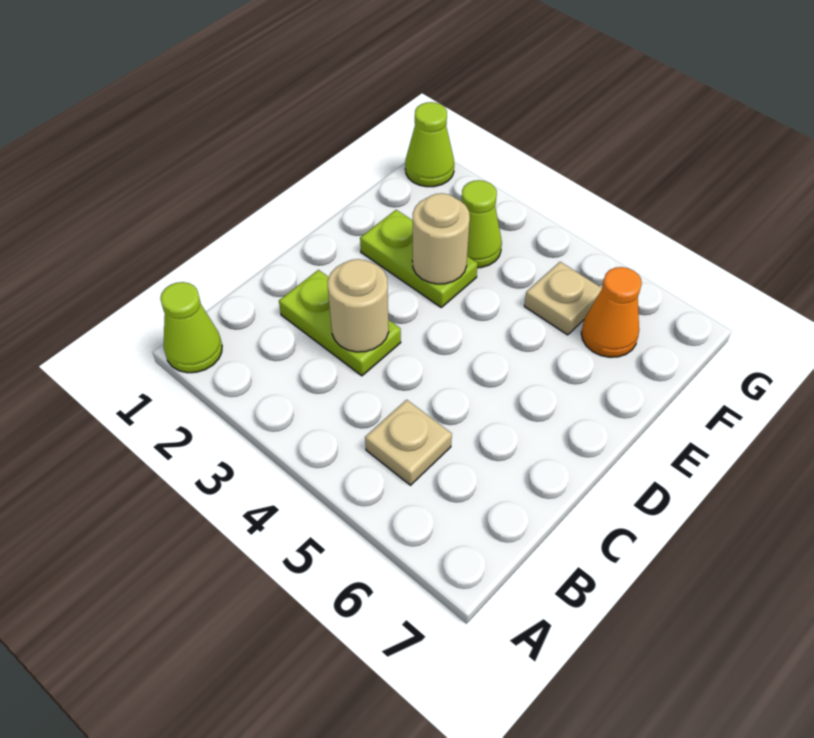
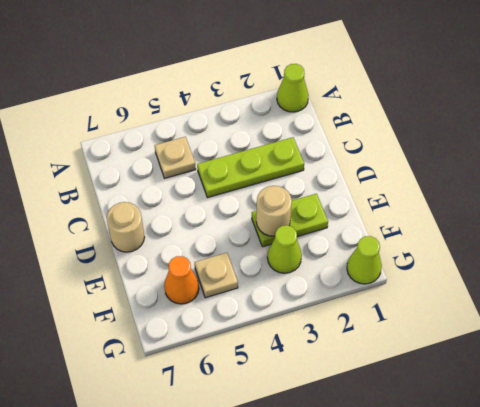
lime plate C2:C3 level 1 -> lime plate C2:C4 level 1
tan round brick C3 level 2 -> tan round brick D7 level 1

